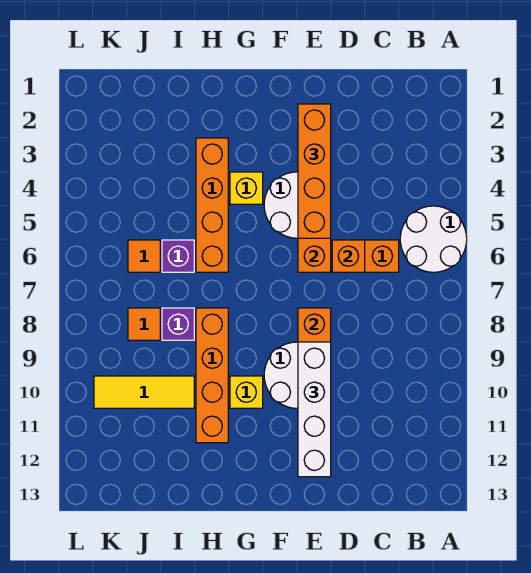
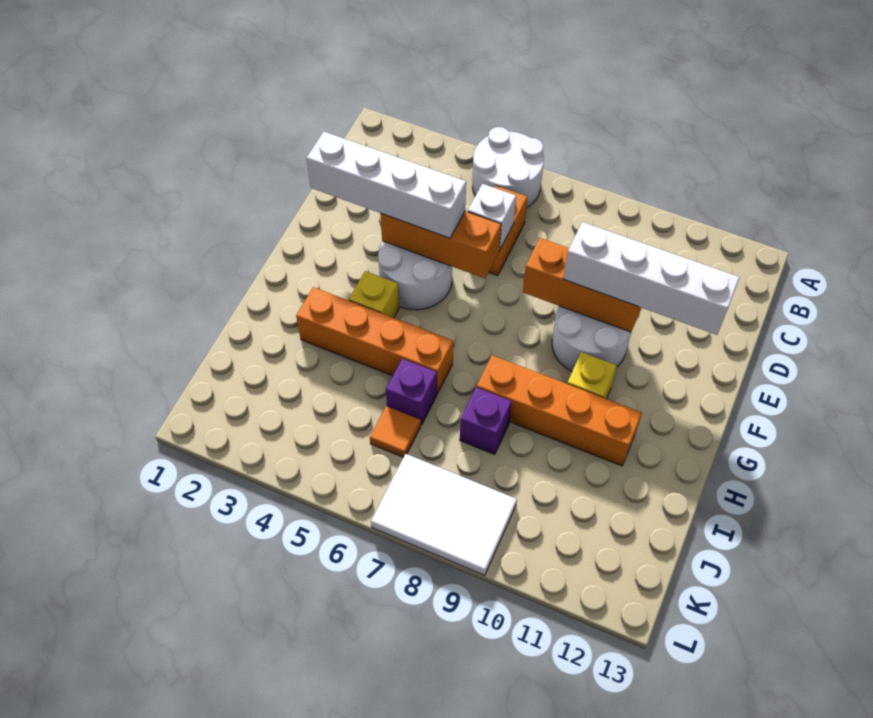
orange brick D6 level 2 -> white brick D6 level 2
orange brick E2:E5 level 3 -> white brick E2:E5 level 3
yellow tile I10:K10 level 1 -> none
orange tile J8 level 1 -> none
none -> white tile K7:L9 level 1

